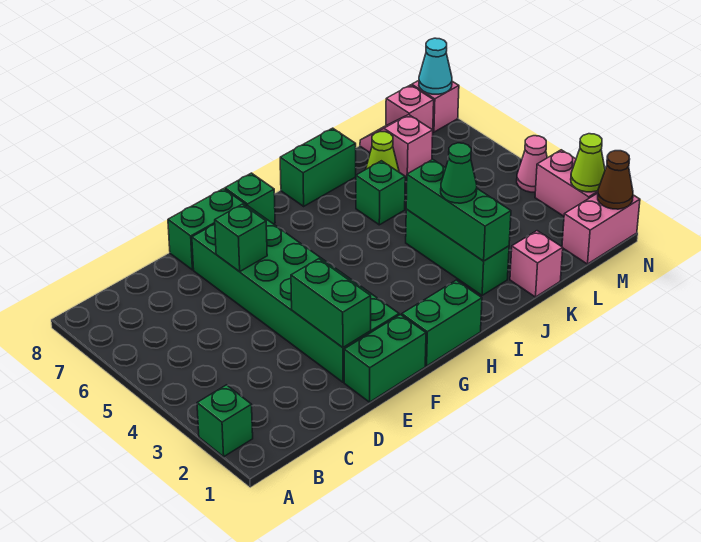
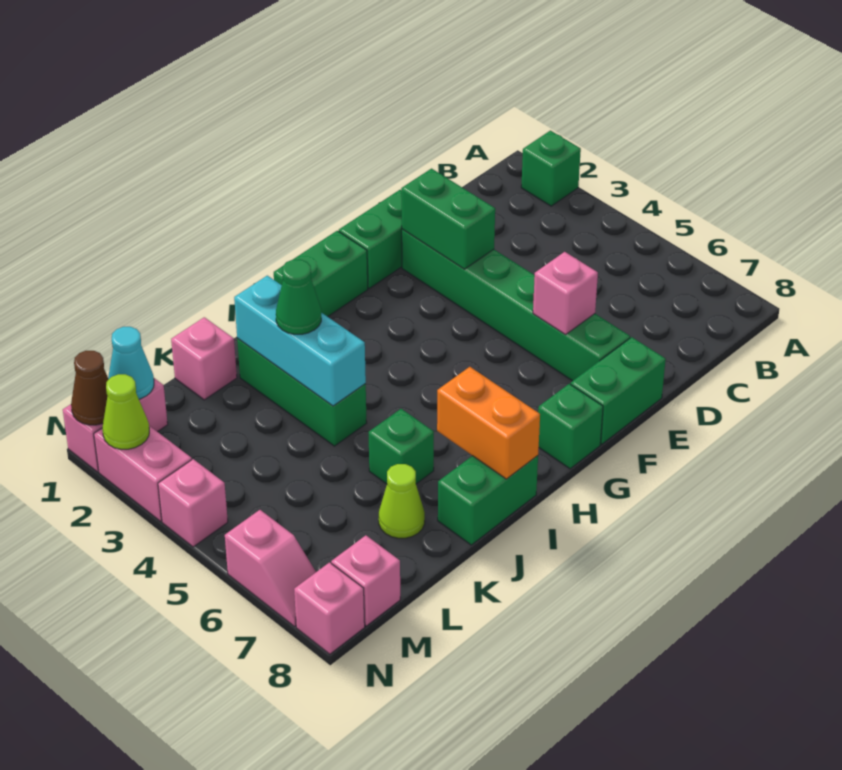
green brick E2:F7 level 1 -> green brick E2:E7 level 1
green brick E6 level 2 -> pink brick E6 level 2
none -> orange brick I7:I8 level 2
green brick J2:J4 level 2 -> cyan brick J2:J4 level 2
pink slope L7:L8 level 1 top 7 -> pink slope N6:N7 level 1 top 6
pink cone N4 level 1 -> pink brick N4 level 1
cyan cone N8 level 2 -> cyan cone M1 level 2

